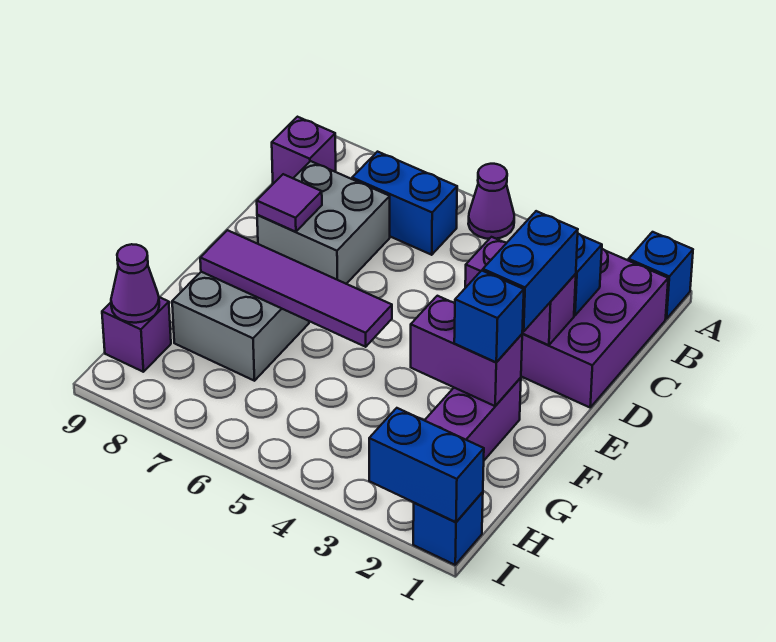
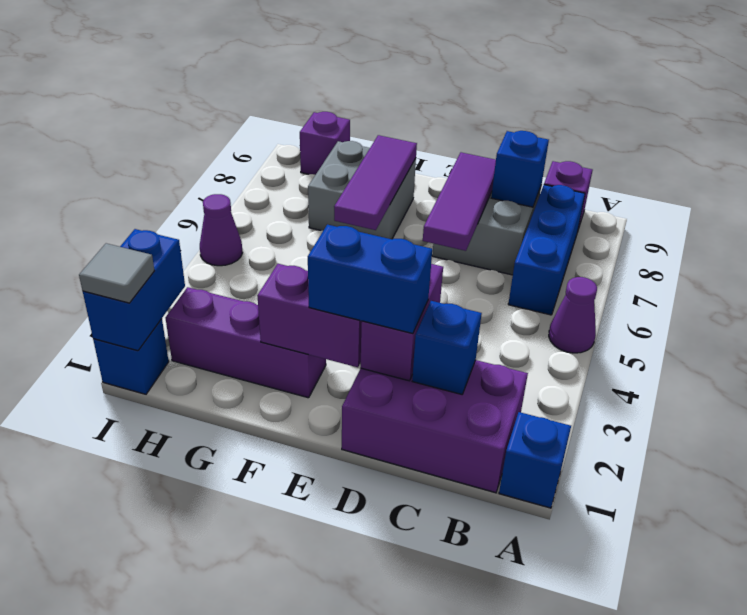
blue brick B6:B7 level 1 -> blue brick B6:B8 level 1
purple tile D8 level 2 -> purple tile D6:D8 level 2
purple brick F2:F3 level 2 -> purple brick E2:F2 level 2
blue brick F2 level 3 -> blue brick C8 level 2
purple tile F5:F8 level 2 -> purple tile F6:F8 level 2
purple cone H9 level 2 -> purple cone I5 level 1
none -> grey tile I1 level 3

